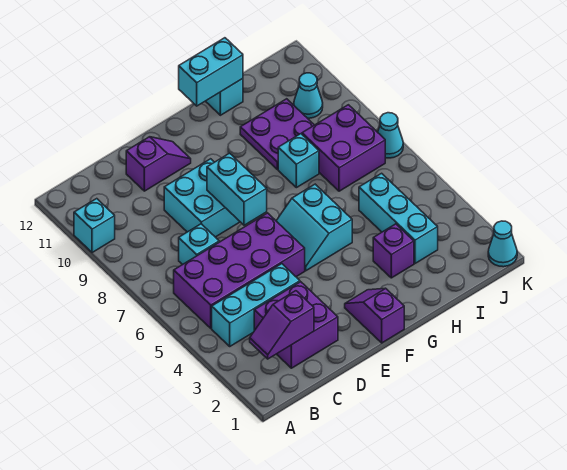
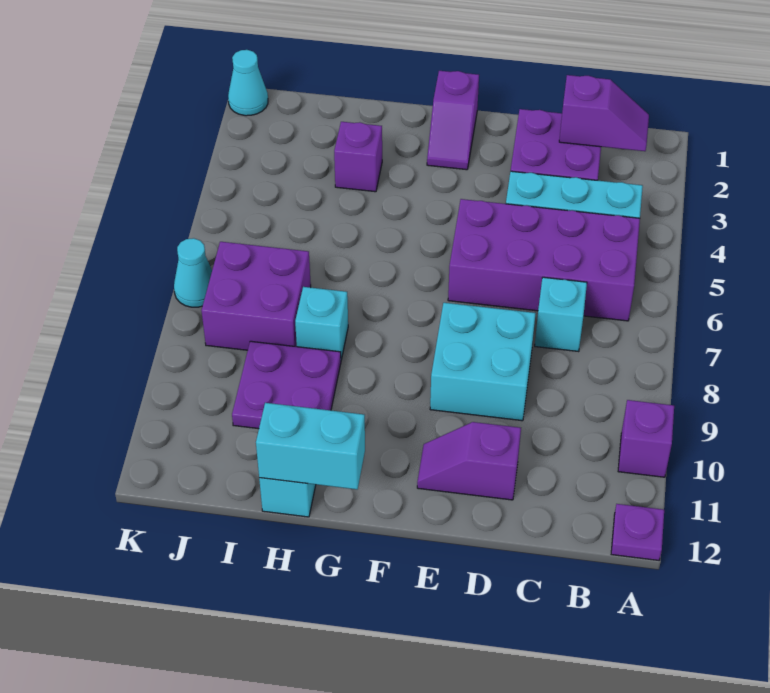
cyan brick A10 level 1 -> purple brick A10 level 1
none -> purple plate A12 level 1
cyan brick E7:E8 level 2 -> none
cyan slope F5:G6 level 1 top G -> none
cyan brick I3:I5 level 1 -> none
cyan cone J10 level 1 -> none

